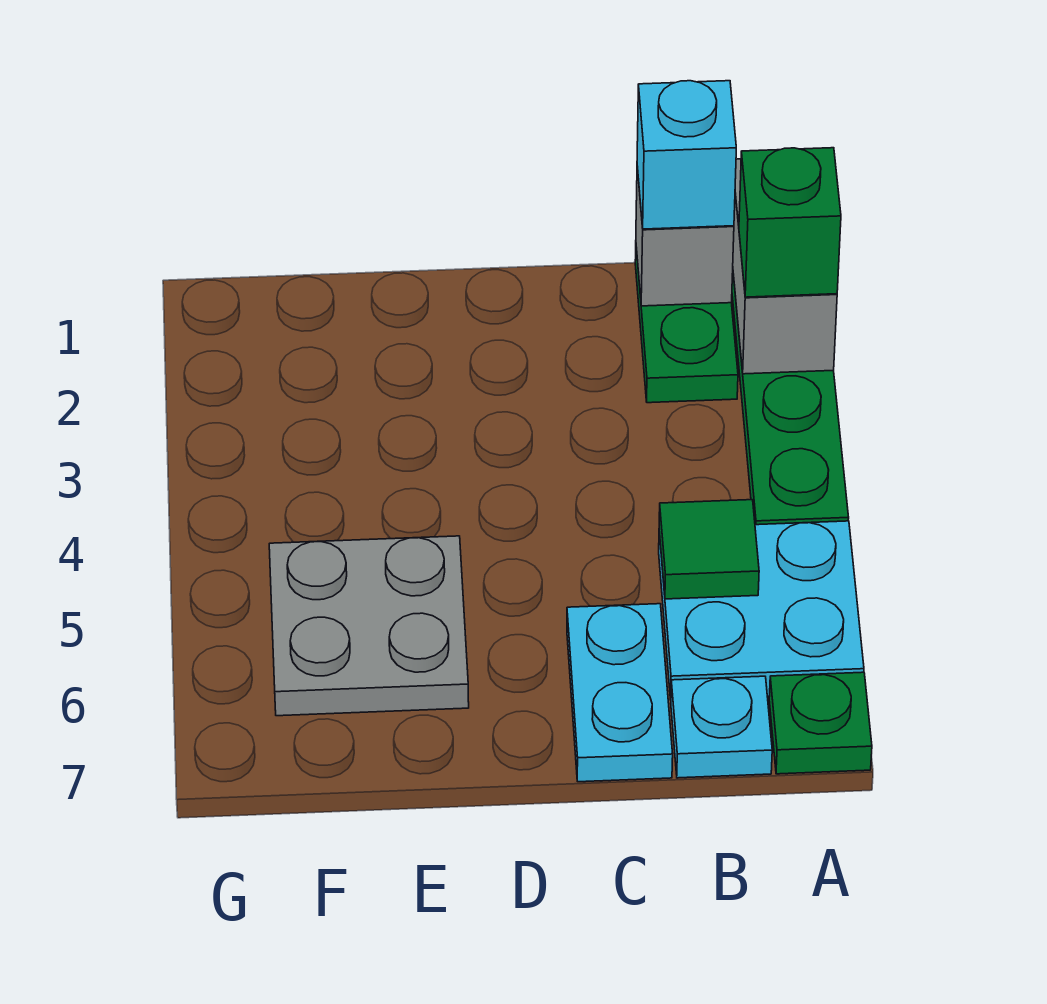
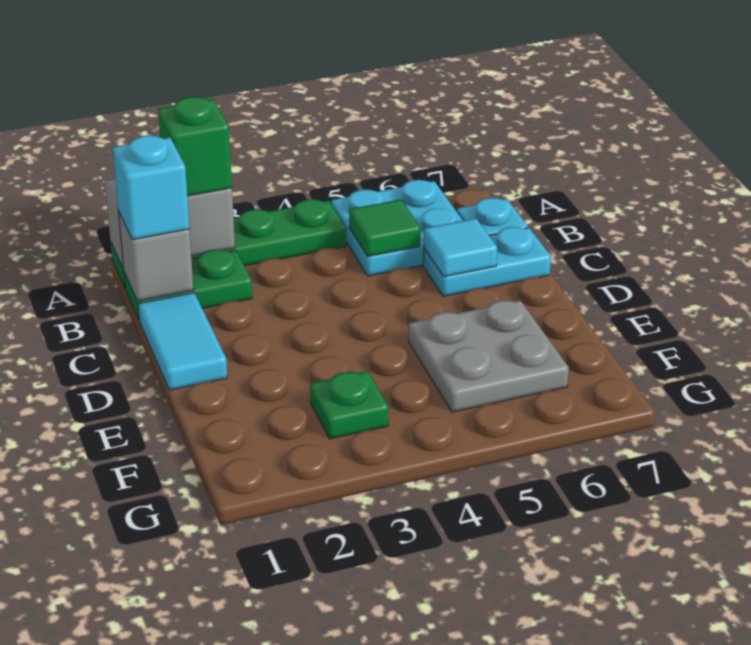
green plate A7 level 1 -> green plate F3 level 1
none -> cyan tile C1:D1 level 1
none -> cyan tile C6 level 2

